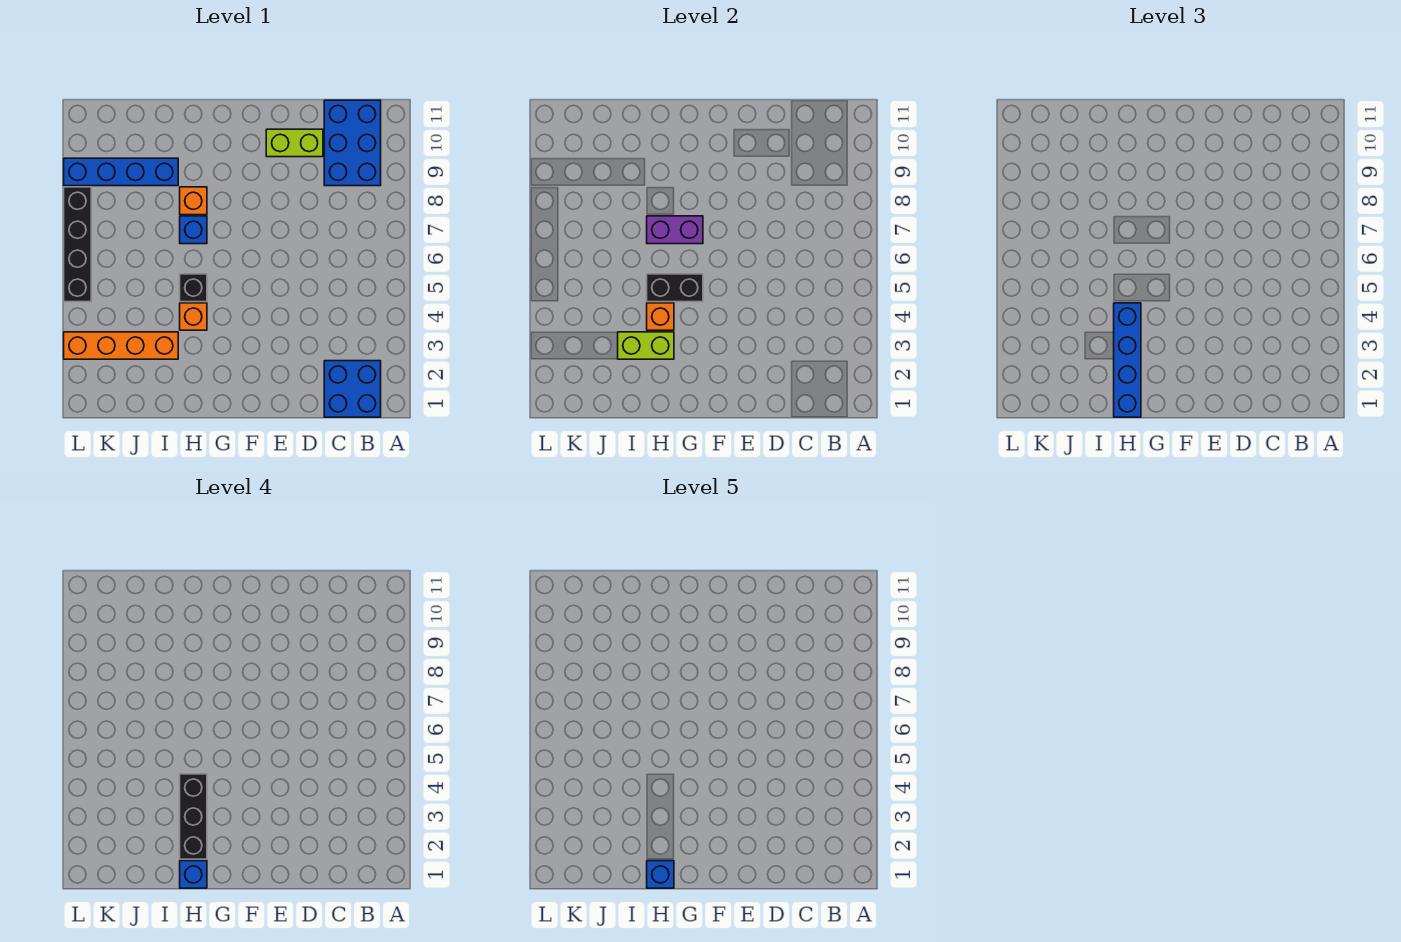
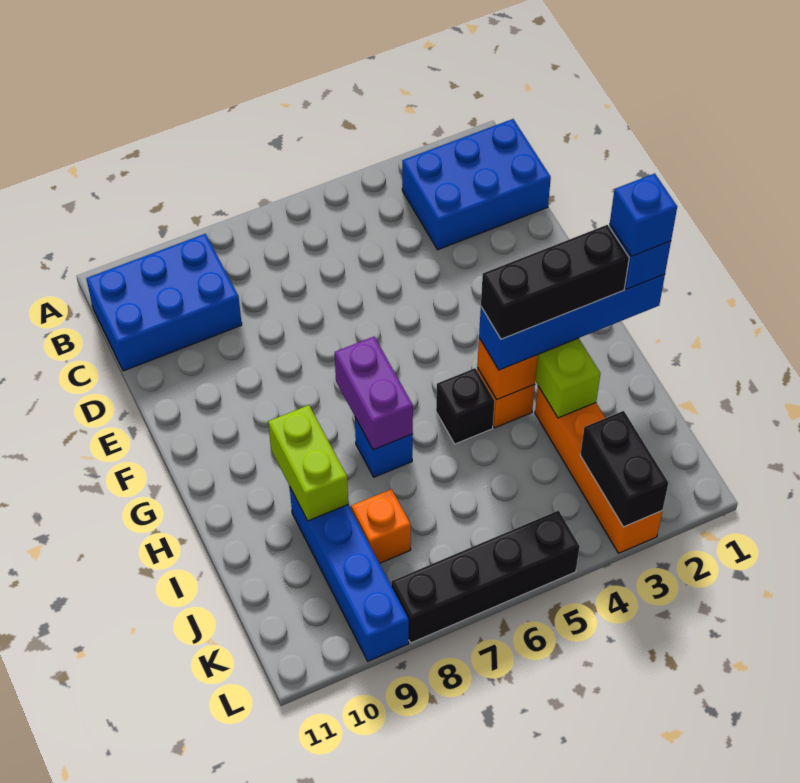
blue brick B1:C2 level 1 -> blue brick B1:C3 level 1
lime brick D10:E10 level 1 -> lime brick H9:I9 level 2
black brick G5:H5 level 2 -> black brick K3:L3 level 2
orange brick H8 level 1 -> orange brick J8 level 1

